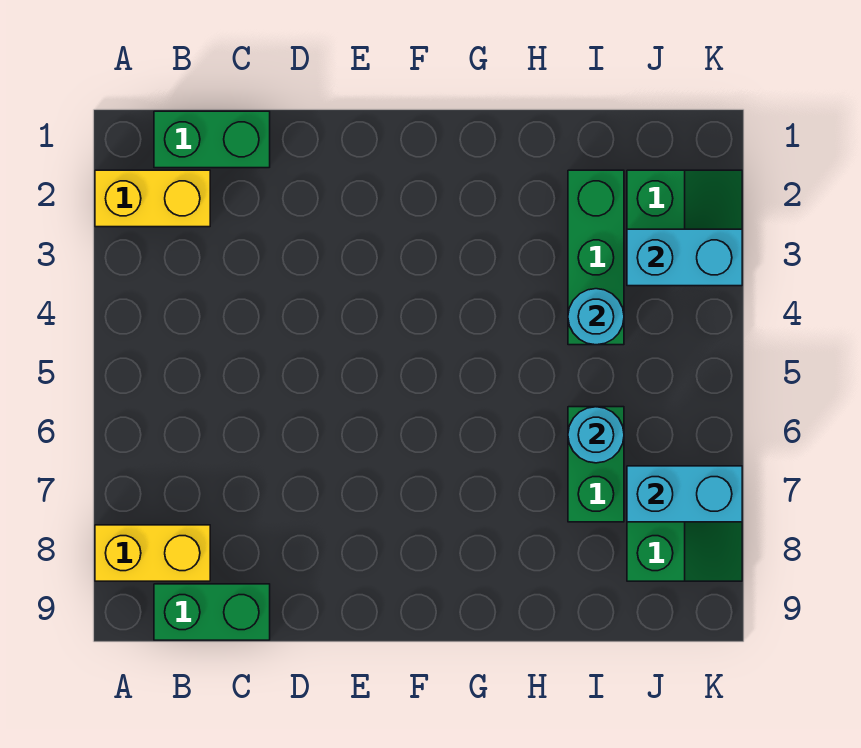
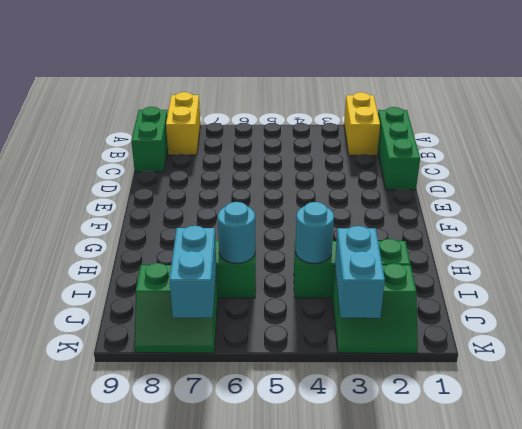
green brick B1:C1 level 1 -> green brick B1:D1 level 1

